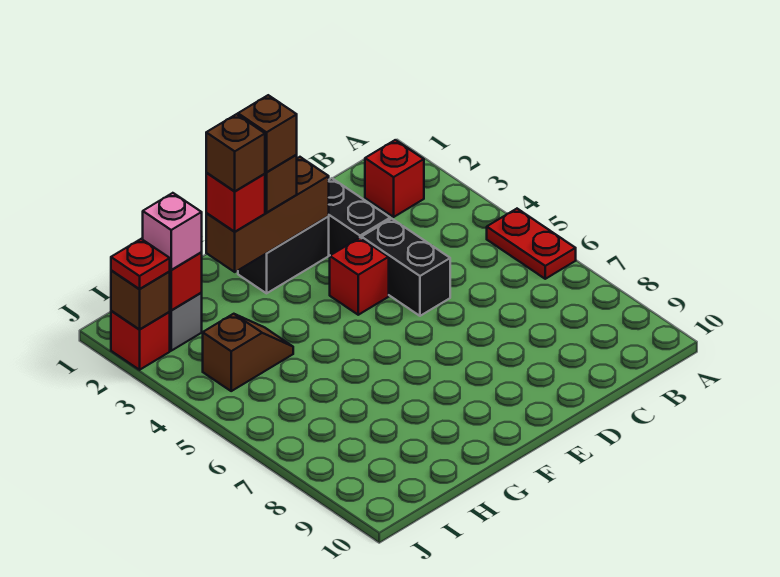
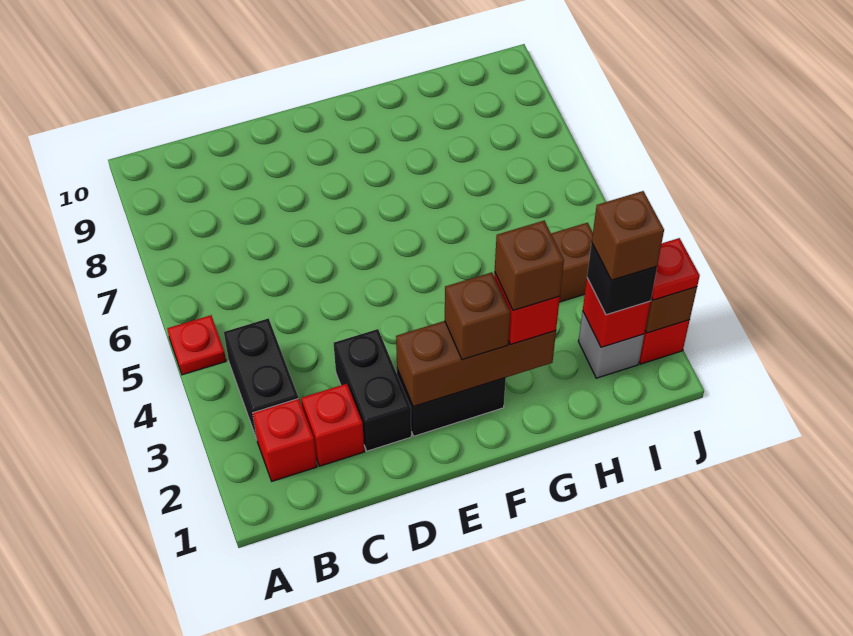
red plate A5:A6 level 1 -> red plate A5 level 1
black brick D4:D5 level 1 -> black brick B3:B4 level 1
red brick E4 level 1 -> red brick C2 level 1
brown brick F2 level 4 -> brown brick I2 level 4
pink brick I2 level 3 -> black brick I2 level 3

